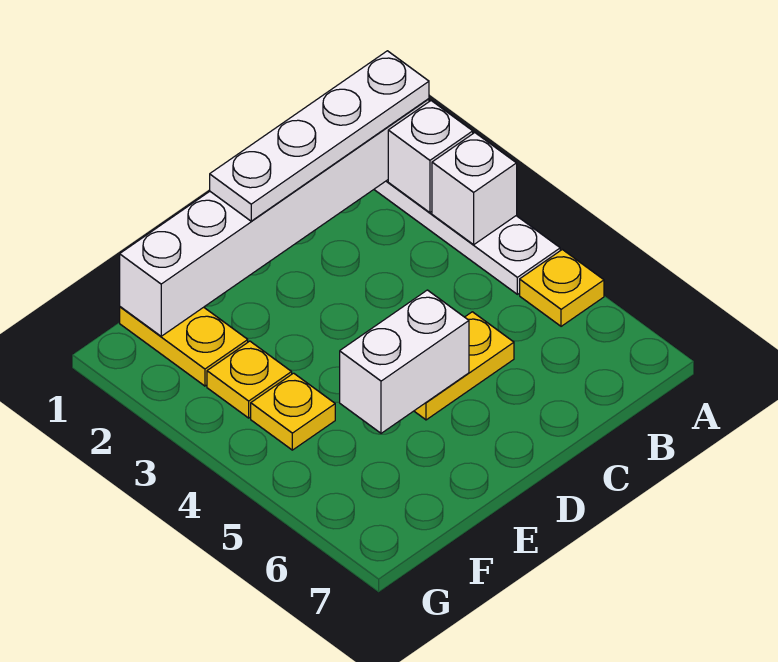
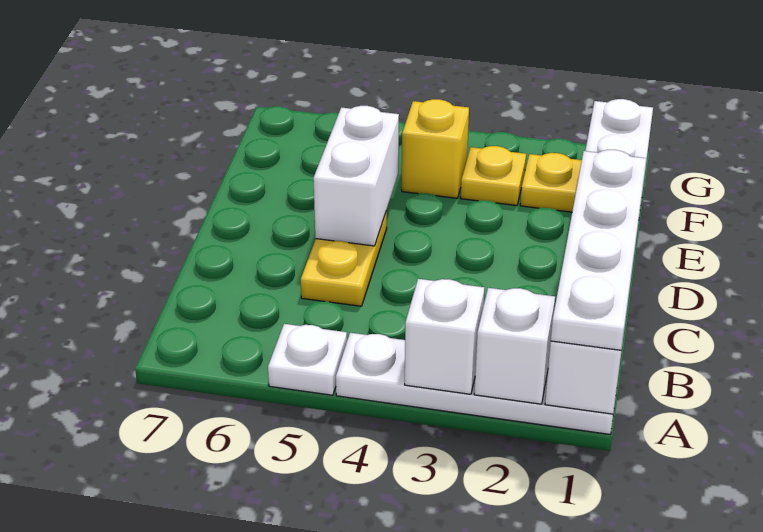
yellow plate A5 level 1 -> white plate A5 level 1
yellow plate F4 level 1 -> yellow brick F4 level 1

